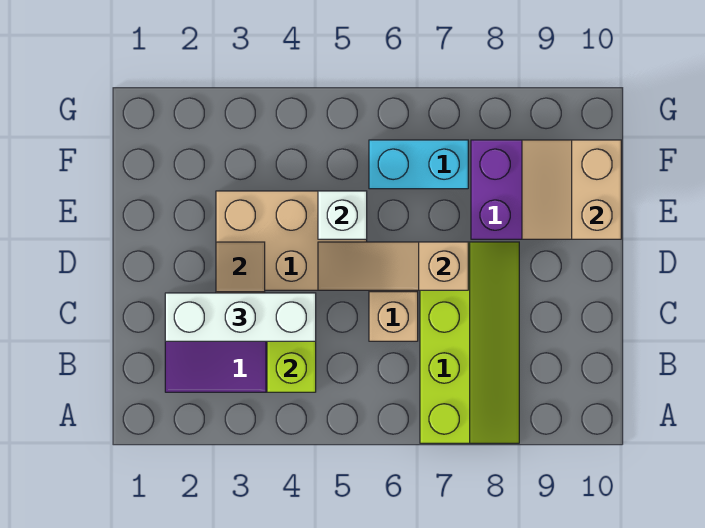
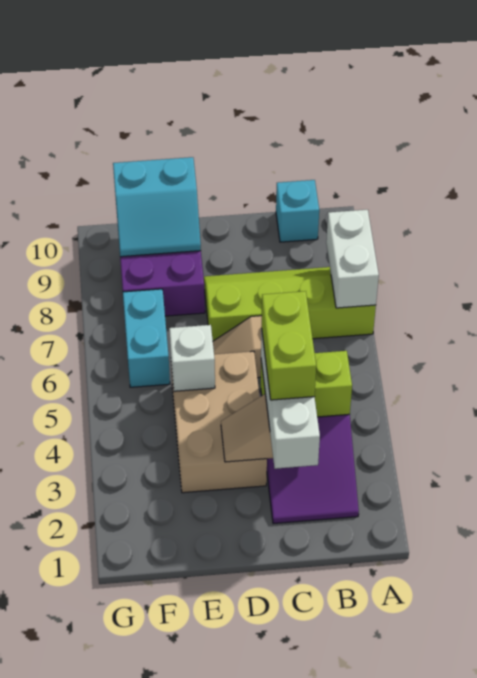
none -> white brick A7:A8 level 2
none -> cyan brick B10 level 1
none -> lime brick C3:C4 level 4
tan slope D5:D7 level 2 top 7 -> none
tan slope E9:F10 level 2 top 10 -> cyan slope E9:F10 level 2 top 10

